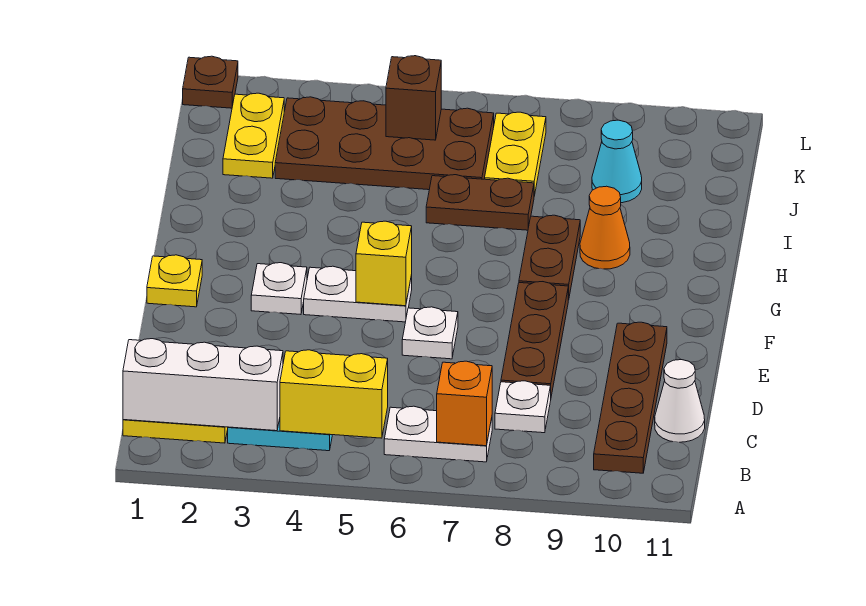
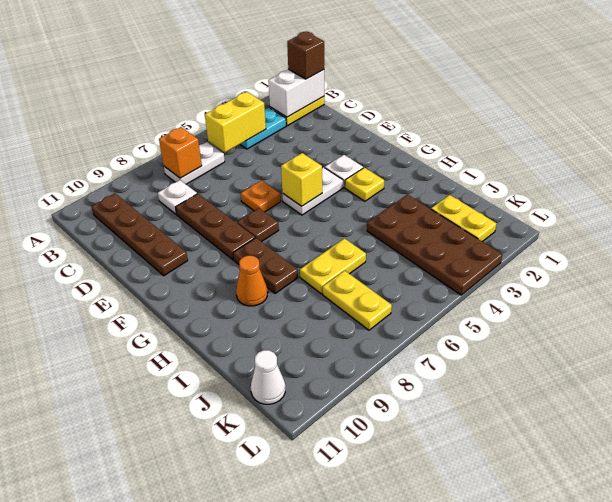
white brick B1:B3 level 2 -> white brick B1:B2 level 2
white cone C11 level 1 -> white cone K11 level 1
white plate E6 level 1 -> orange plate E6 level 1
yellow plate F1 level 1 -> yellow plate G3 level 1
brown plate I6:I7 level 1 -> yellow plate I6:I7 level 1
brown plate J3:K6 level 1 -> brown plate I3:L4 level 1
cyan cone J9 level 1 -> none
brown brick K5 level 2 -> brown brick B1 level 3
brown plate L1 level 1 -> brown plate F7 level 1

